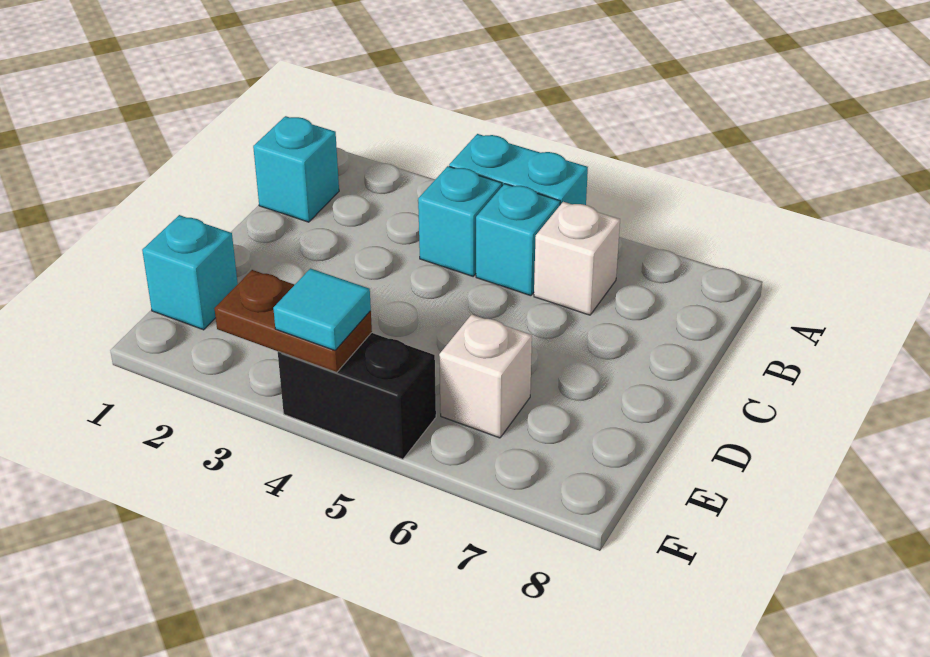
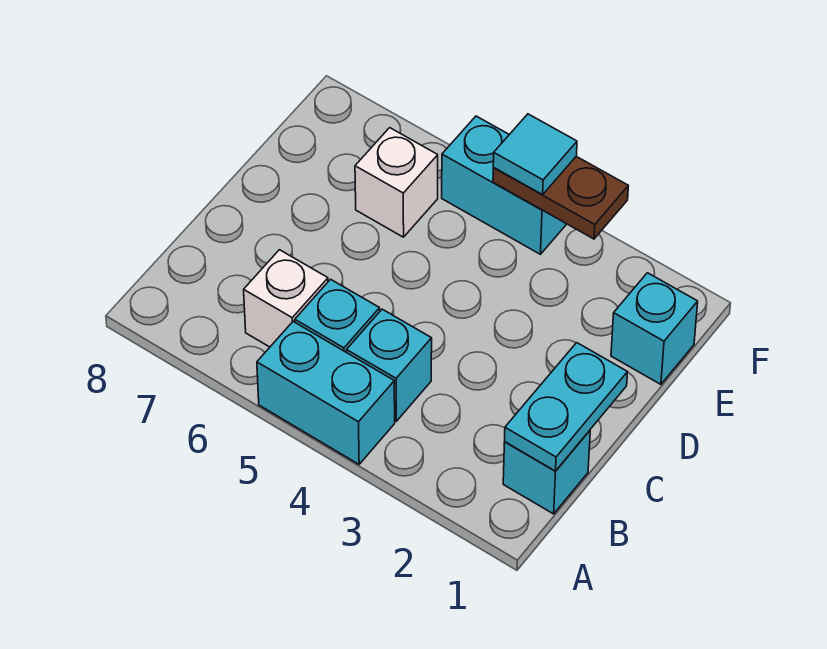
none -> cyan plate B1:C1 level 2
black brick F4:F5 level 1 -> cyan brick F4:F5 level 1

